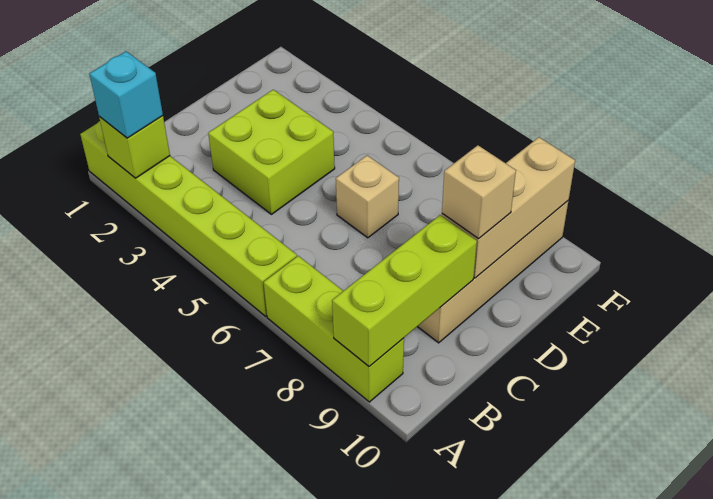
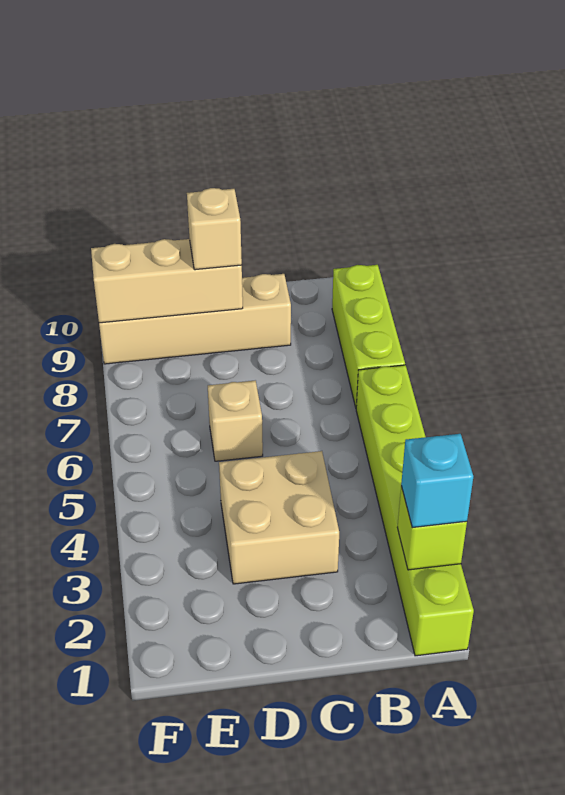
lime brick A9:C9 level 2 -> none
lime brick C3:D4 level 1 -> tan brick C3:D4 level 1

